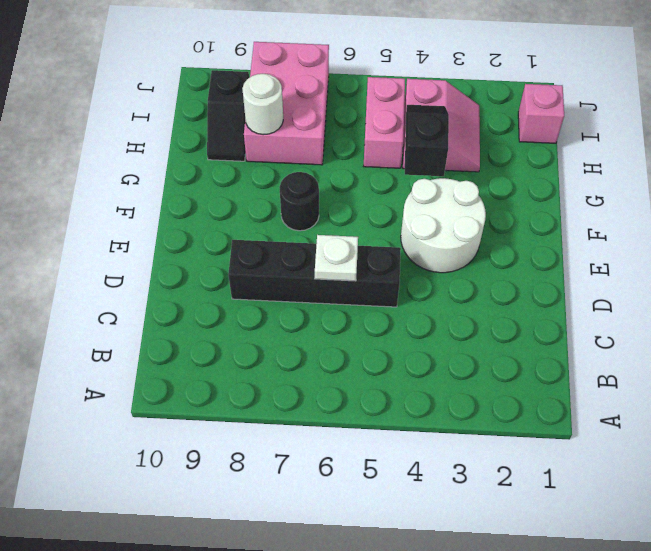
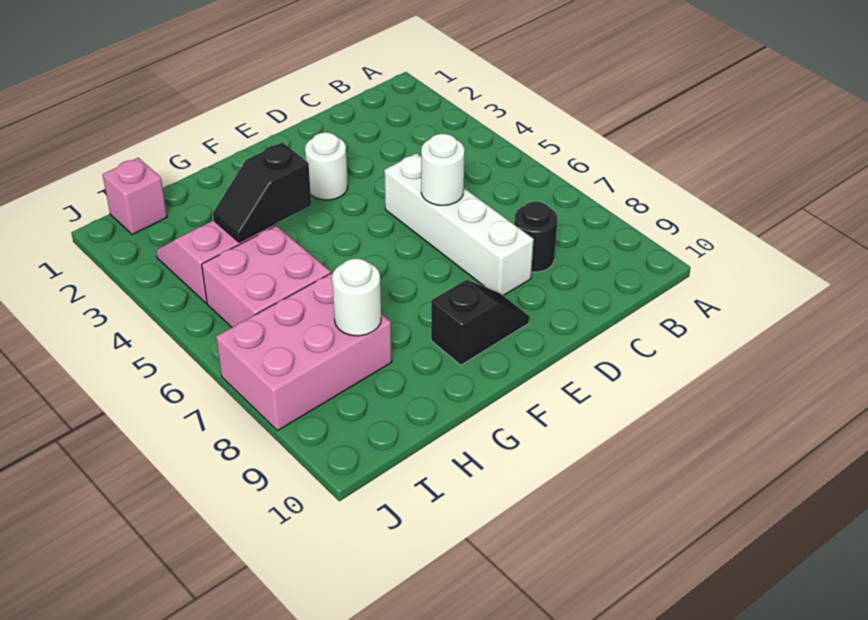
black brick D5:D8 level 1 -> white brick D5:D8 level 1
white plate D6 level 2 -> white round brick D6 level 2
white round brick E3:F4 level 1 -> white round brick E3 level 1
black round brick F7 level 1 -> black round brick C8 level 1
pink brick H5:I5 level 1 -> pink brick H5:I6 level 1
black slope H9:I9 level 1 top I -> black slope E9:F9 level 1 top F

